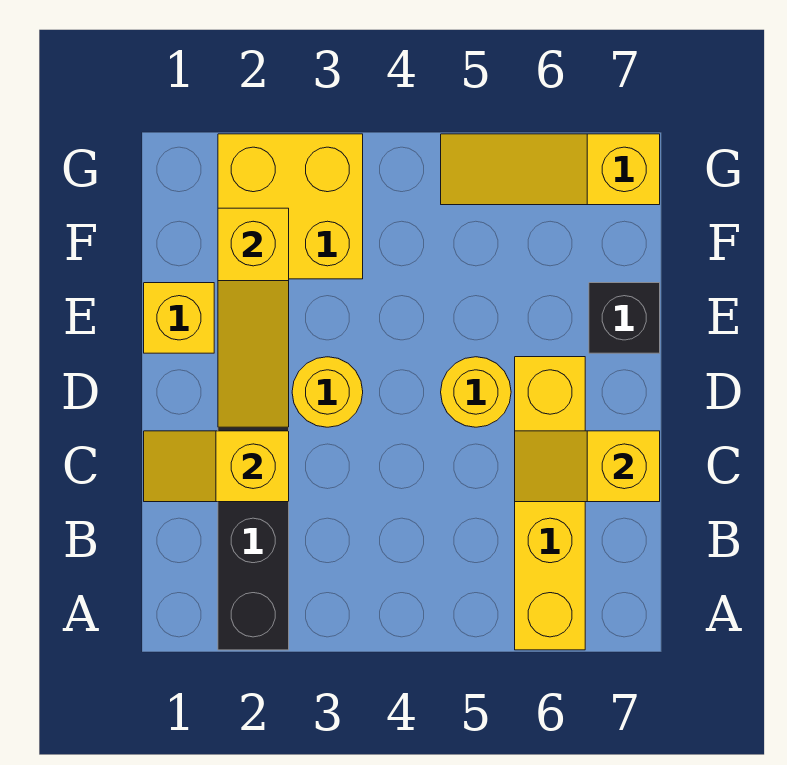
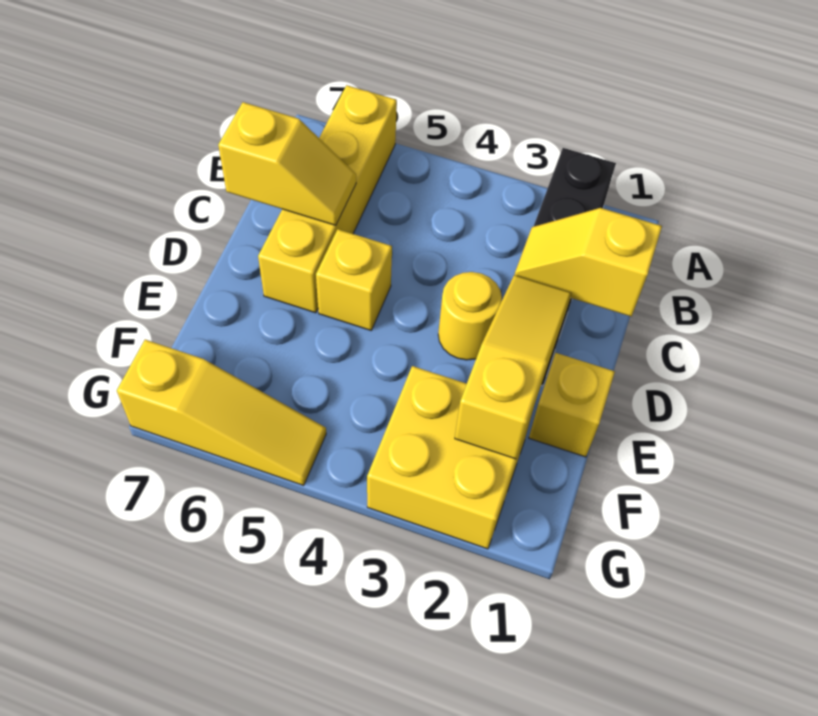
yellow slope C1:C2 level 2 top 2 -> yellow slope C1:C2 level 2 top 1
yellow round brick D5 level 1 -> yellow brick D5 level 1
black brick E7 level 1 -> none

